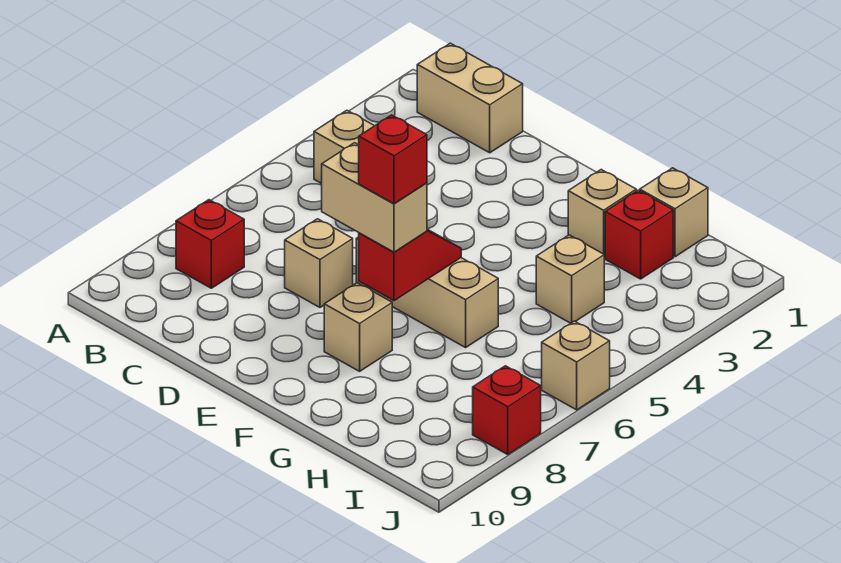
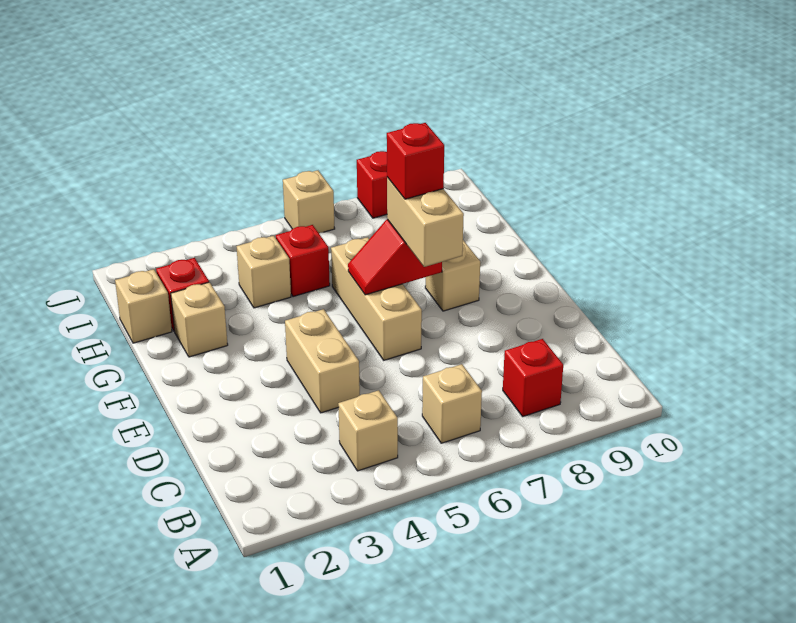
tan brick B1:C1 level 1 -> tan brick D4:E4 level 1
tan brick D7 level 1 -> tan brick B6 level 1
none -> red brick H5 level 1

